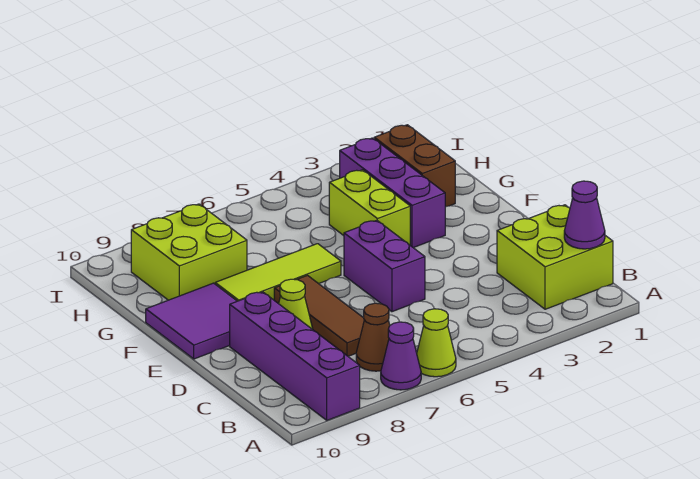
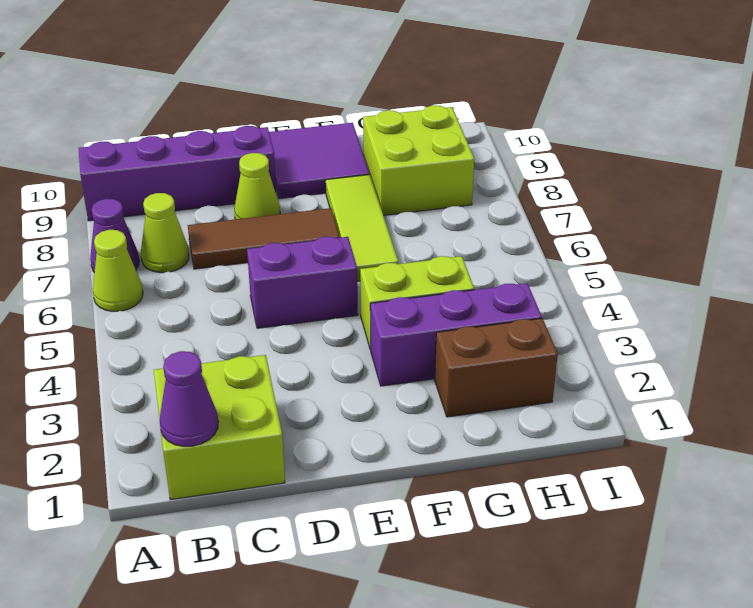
brown cone B7 level 1 -> lime cone B7 level 1

